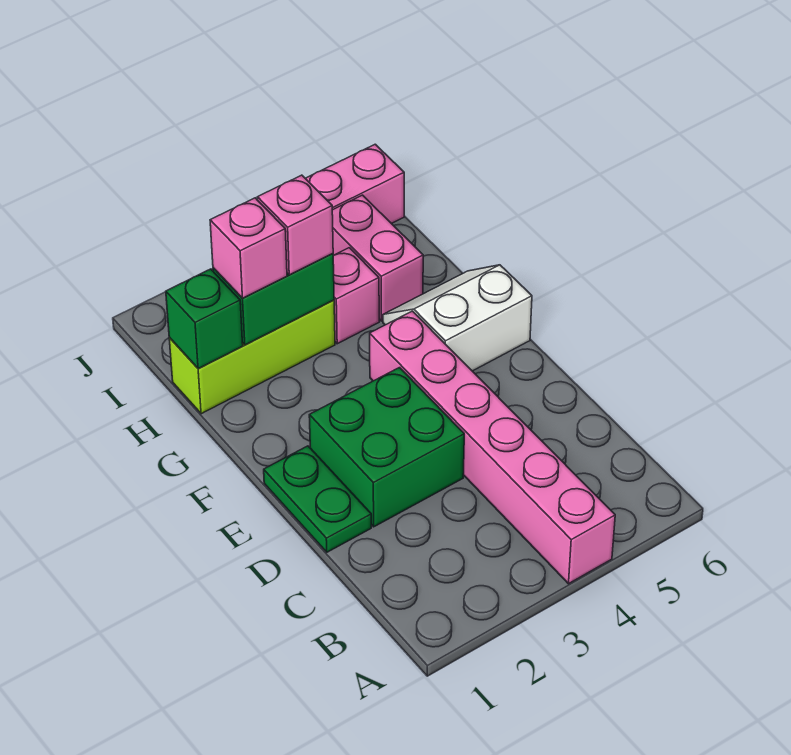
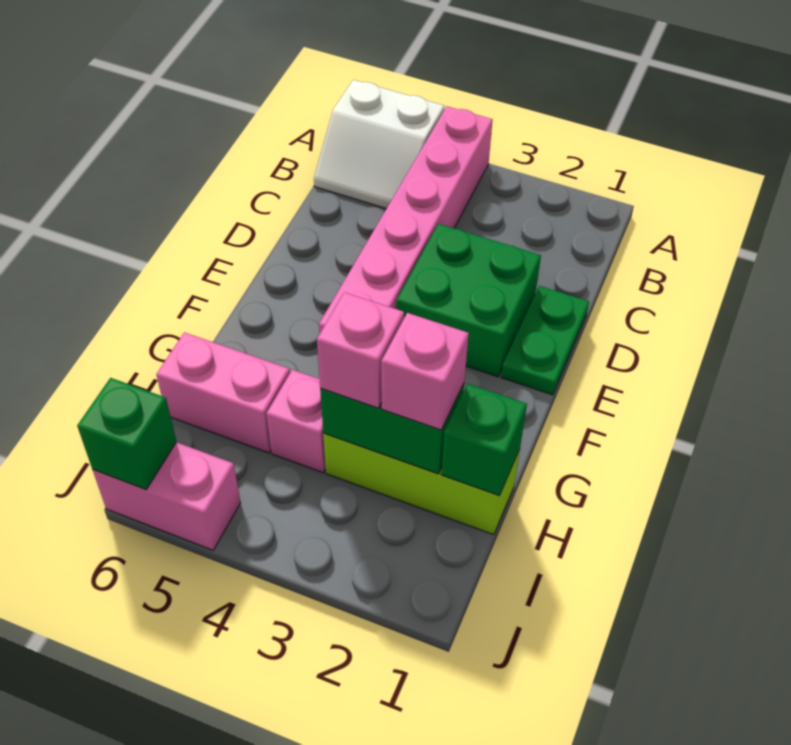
white slope F5:G6 level 1 top F -> white slope A5:B6 level 1 top A
pink brick H5:I5 level 1 -> pink brick H5:H6 level 1
none -> green brick J6 level 2

